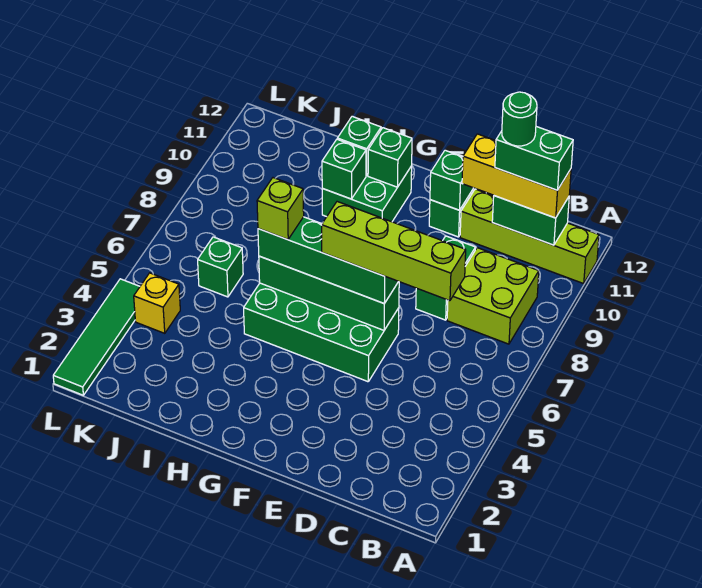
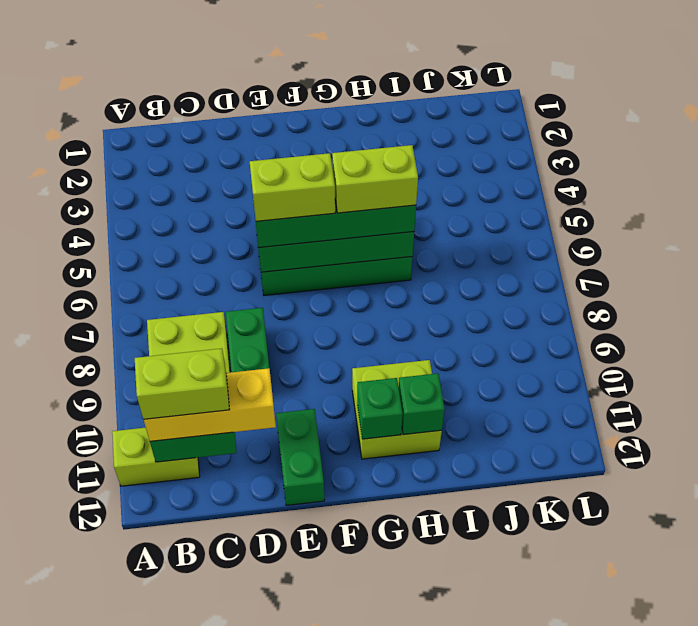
lime brick A11:D11 level 1 -> lime brick A11:B11 level 1
green brick B11:C11 level 4 -> lime brick B11:C11 level 4
lime brick C6:F6 level 4 -> lime brick E6:F6 level 4
green round brick C11 level 5 -> none
green brick E11 level 2 -> none
green brick G10:H11 level 1 -> lime brick G10:H11 level 1
lime brick H6 level 4 -> lime brick G6:H6 level 4
green brick H10 level 2 -> none
green brick J6 level 1 -> none
yellow brick K4 level 1 -> none
green tile L1:L4 level 1 -> none

